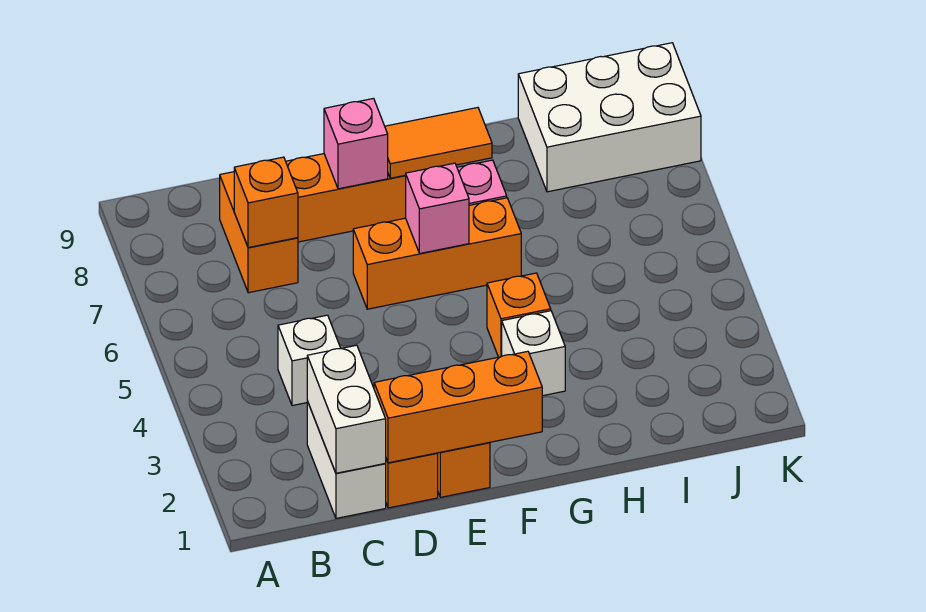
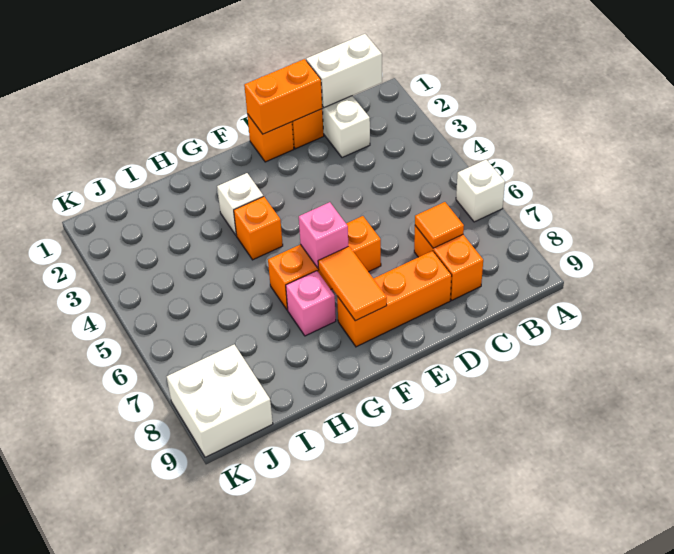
white brick C1:C2 level 2 -> white brick B1:C1 level 2
white brick C4 level 1 -> white brick A6 level 1
orange brick C7 level 2 -> orange tile C7 level 2
orange brick D1:F1 level 2 -> orange brick D1:E1 level 2
pink brick E8 level 2 -> none
orange tile F8:G8 level 2 -> orange tile F7:F8 level 2
white brick I8:K9 level 1 -> white brick J8:K9 level 1

